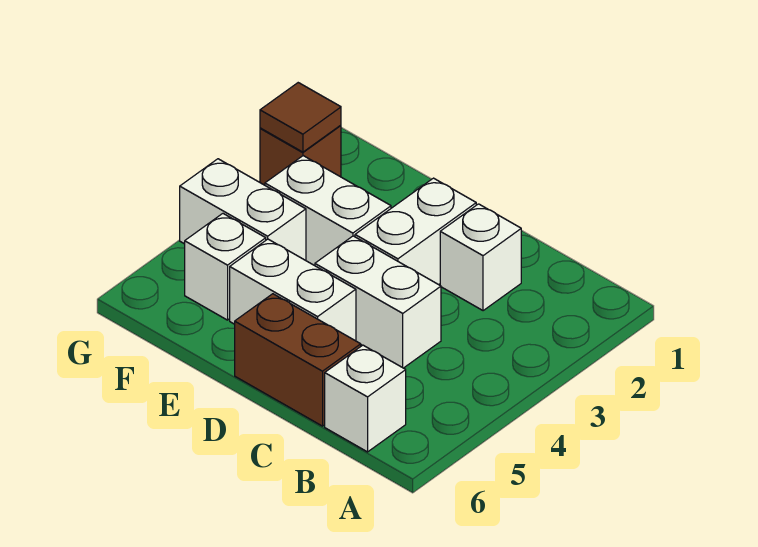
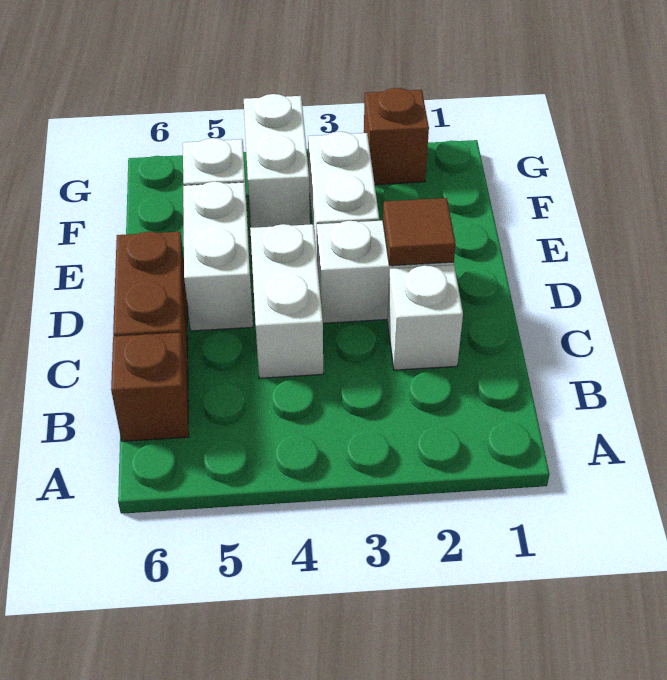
white brick B6 level 1 -> brown brick B6 level 1
brown tile G2 level 2 -> brown tile D2 level 2

